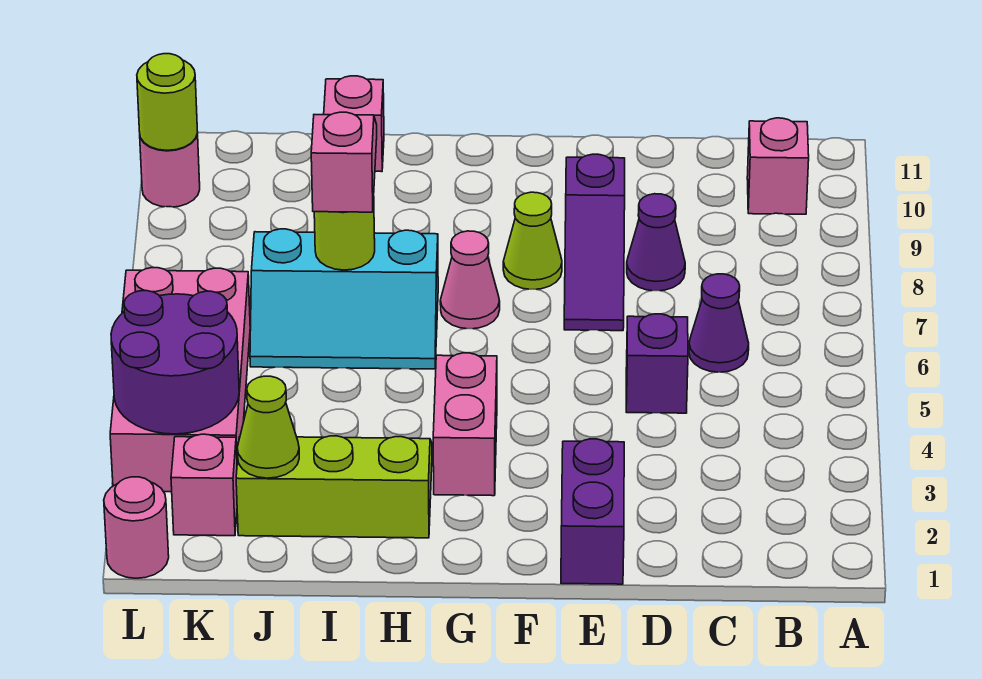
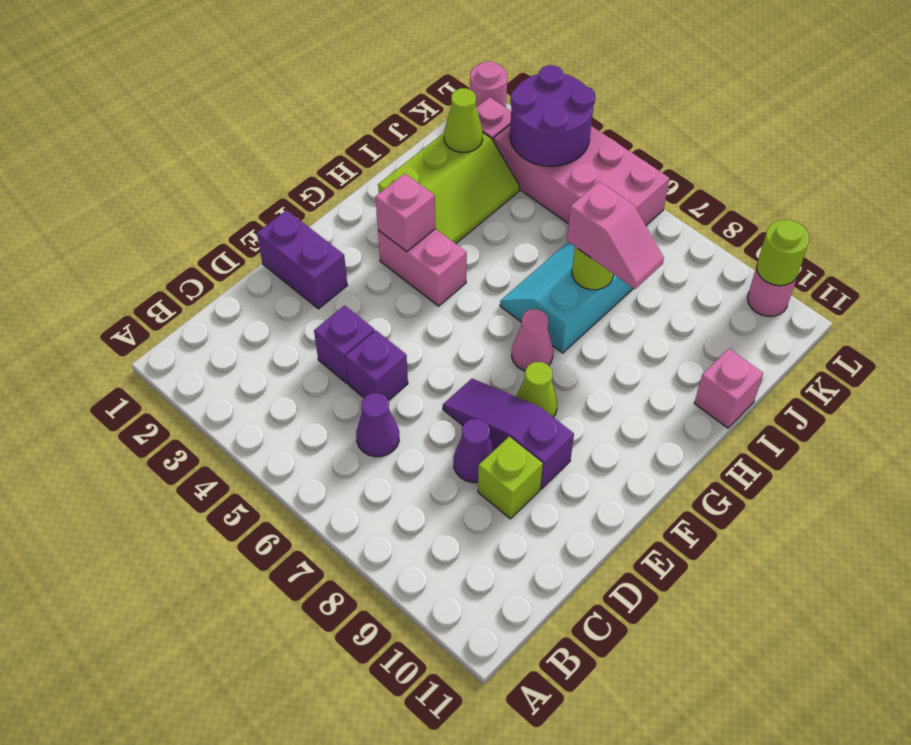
pink brick B10 level 1 -> pink brick G3 level 2
none -> purple brick D4 level 1
none -> lime brick D9 level 1

